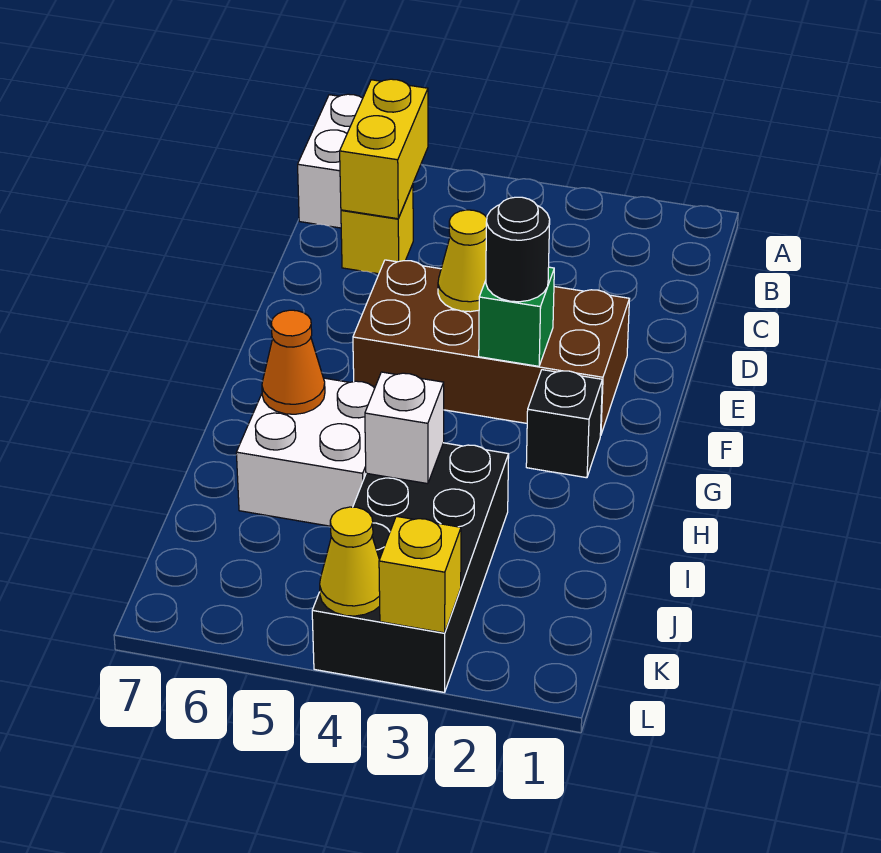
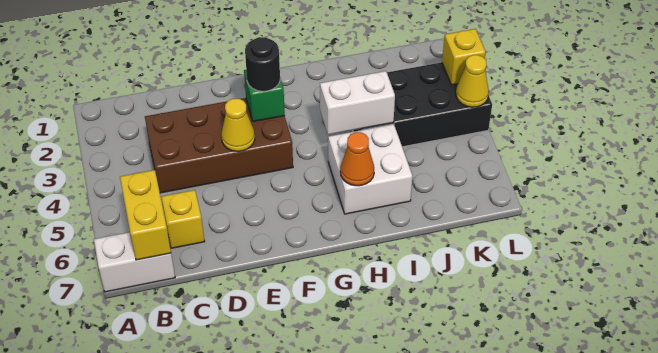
yellow brick B6:C6 level 2 -> yellow brick B6:B7 level 2
brown brick E2:F5 level 1 -> brown brick C3:F4 level 1
black brick G2 level 1 -> none
white brick I4 level 2 -> white brick H4:I4 level 2

